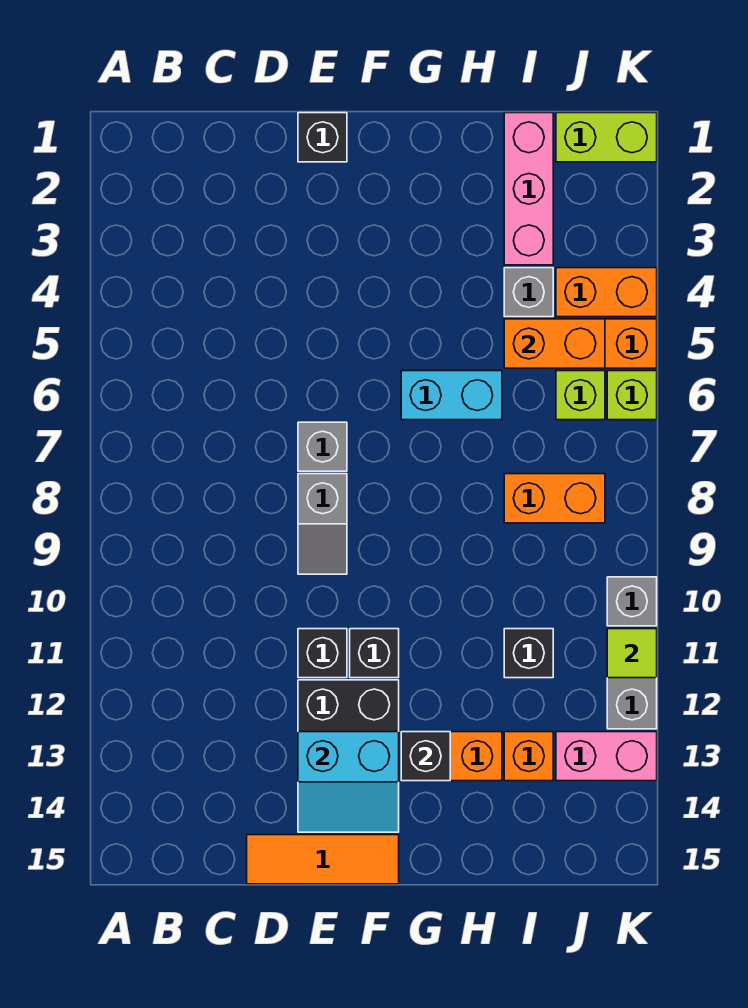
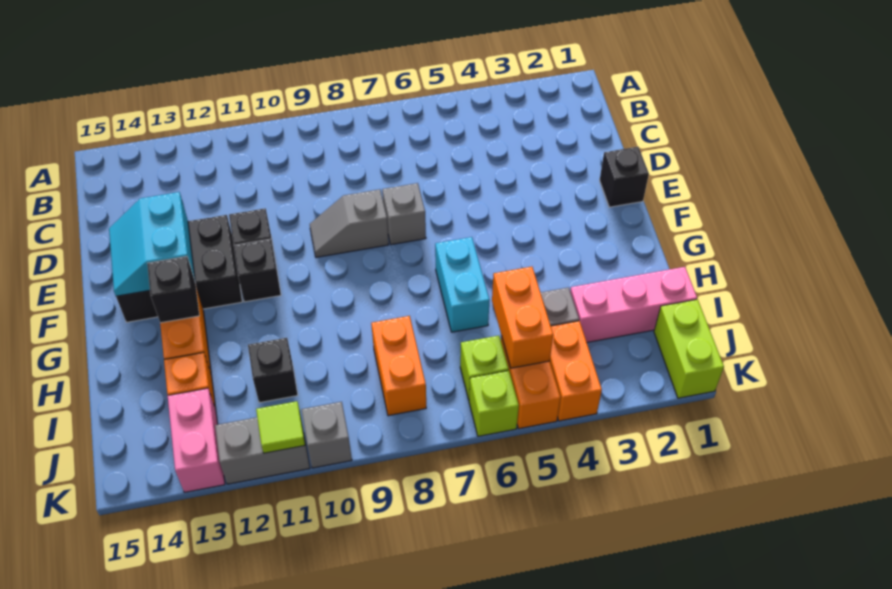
orange tile D15:F15 level 1 -> none

